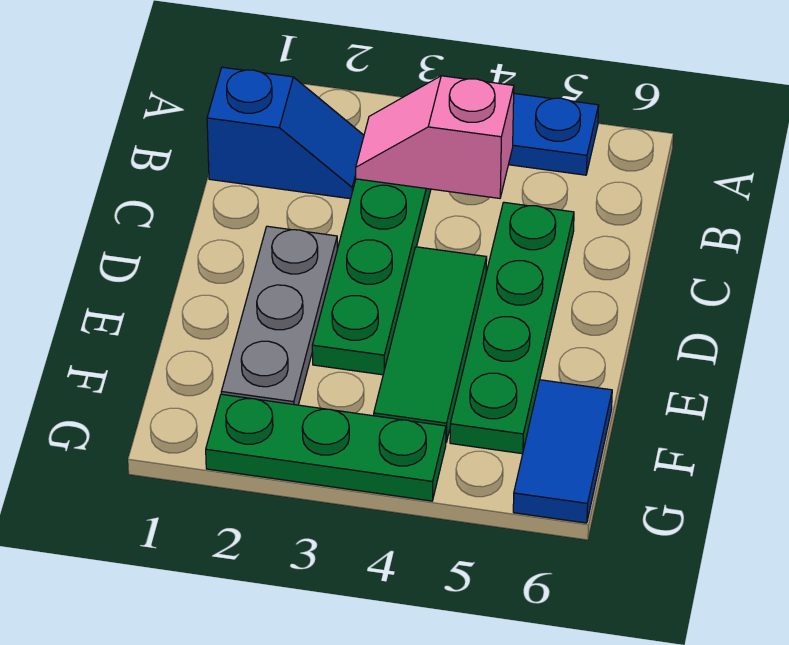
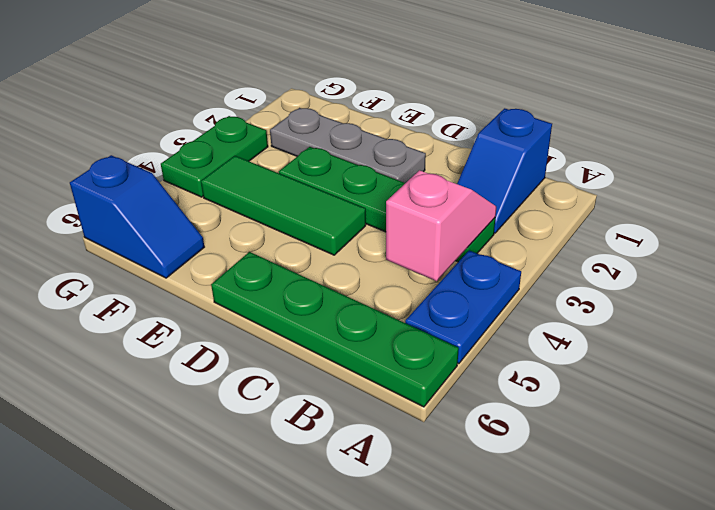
green plate C5:F5 level 1 -> green plate A6:D6 level 1
blue tile F6:G6 level 1 -> blue slope F6:G6 level 1 top G
green plate G2:G4 level 1 -> green plate G3:G4 level 1

